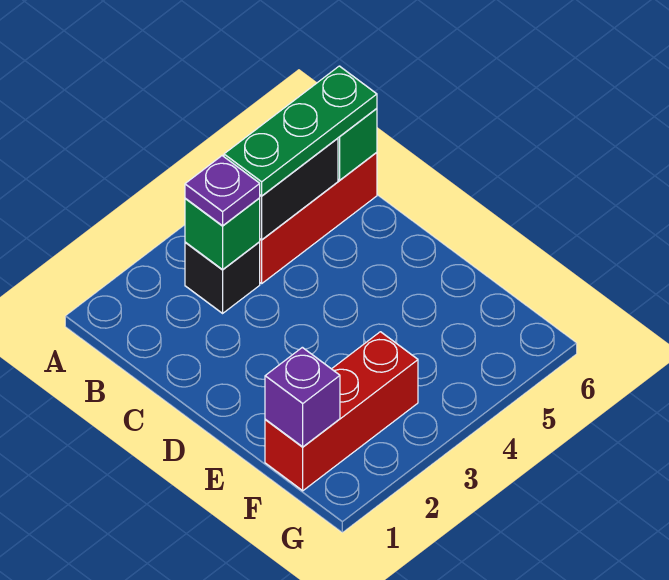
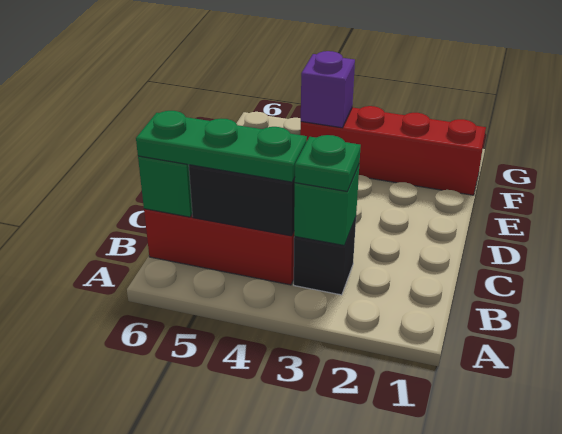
purple plate B3 level 3 -> green plate B3 level 3
red brick F1:F3 level 1 -> red brick F1:F4 level 1
purple brick F1 level 2 -> purple brick F4 level 2

